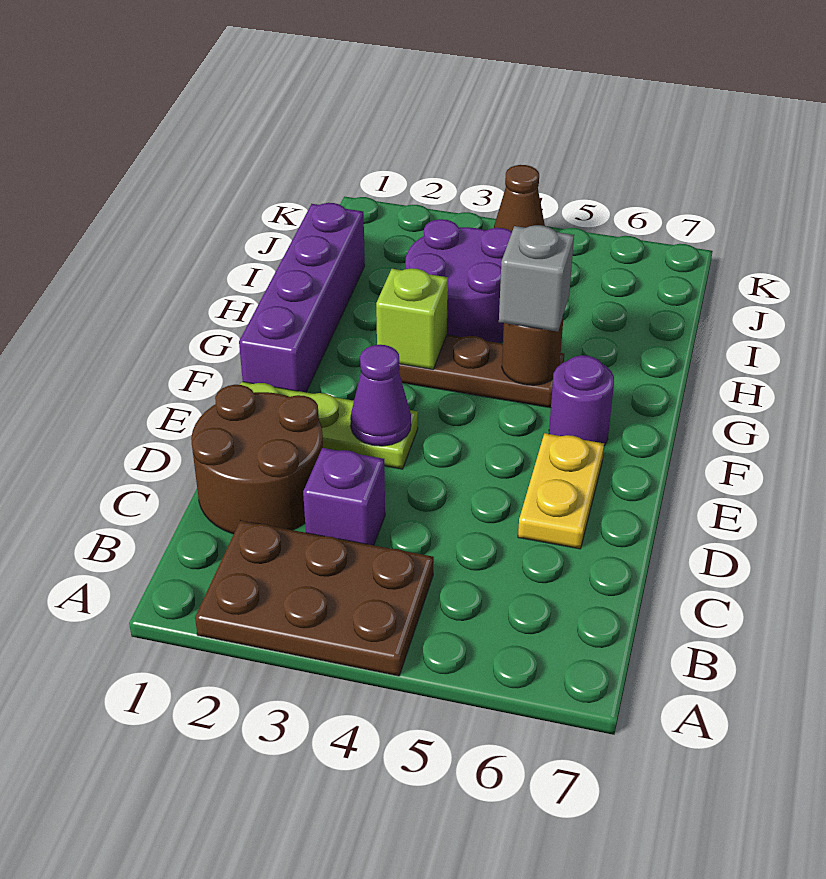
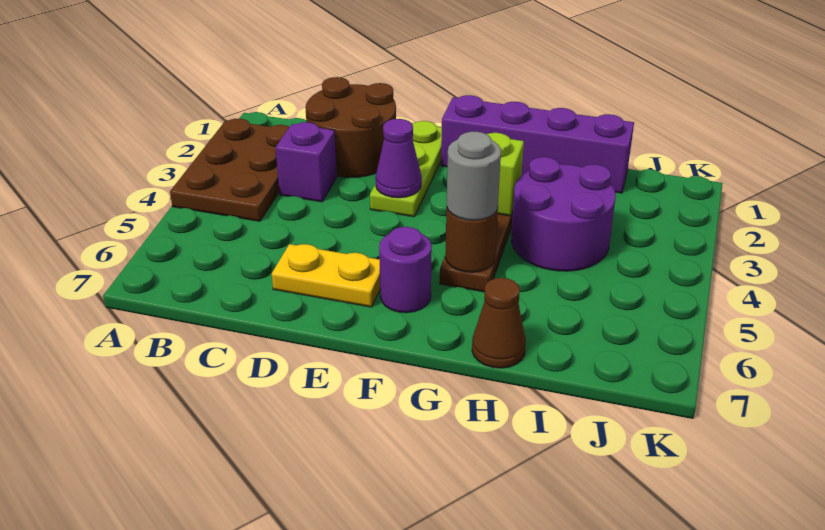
grey brick G5 level 3 -> grey round brick G5 level 3
brown cone K4 level 1 -> brown cone H7 level 1

